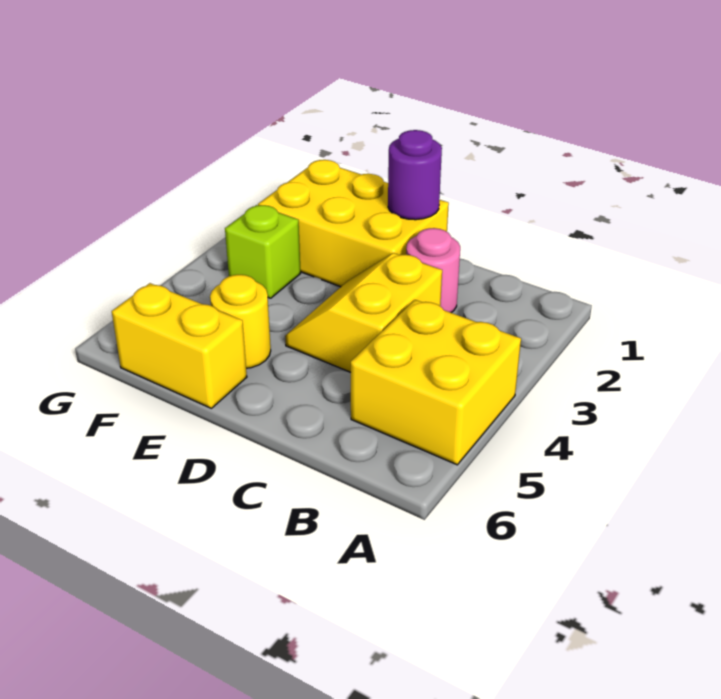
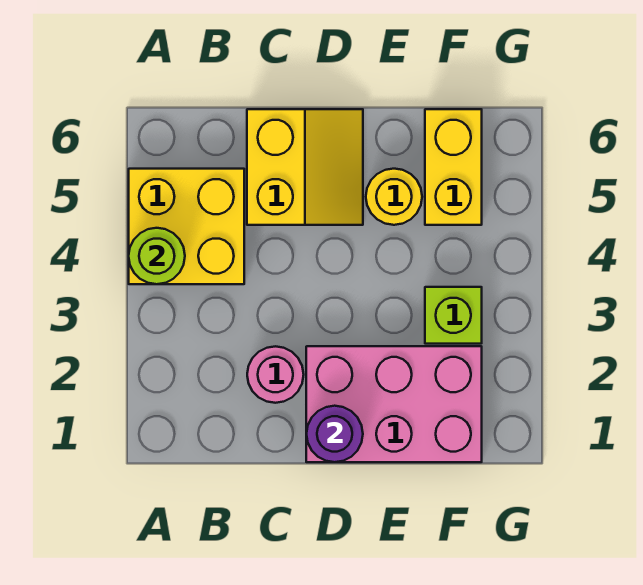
none -> lime round brick A4 level 2
yellow slope C3:D4 level 1 top C -> yellow slope C5:D6 level 1 top C
yellow brick D1:F2 level 1 -> pink brick D1:F2 level 1
yellow brick E6:F6 level 1 -> yellow brick F5:F6 level 1

